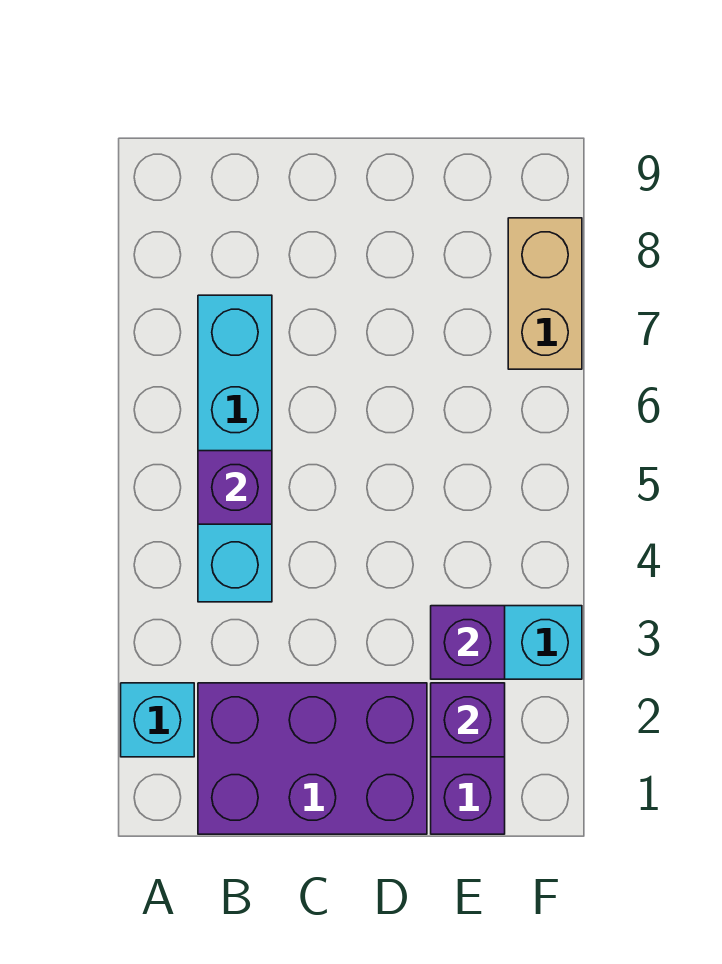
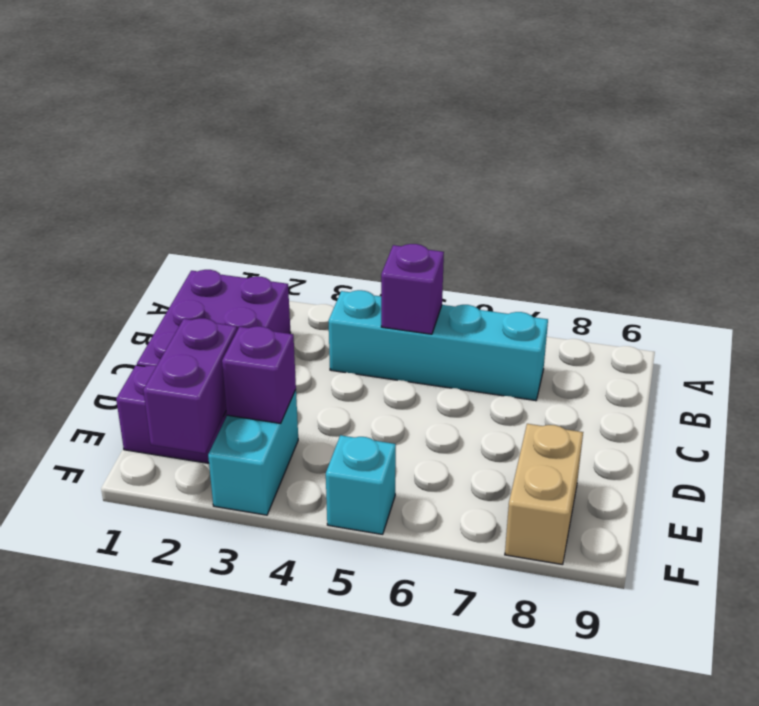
cyan brick A2 level 1 -> cyan brick F5 level 1
purple brick E2 level 2 -> purple brick E2:F2 level 2
tan brick F7:F8 level 1 -> tan brick E8:F8 level 1

